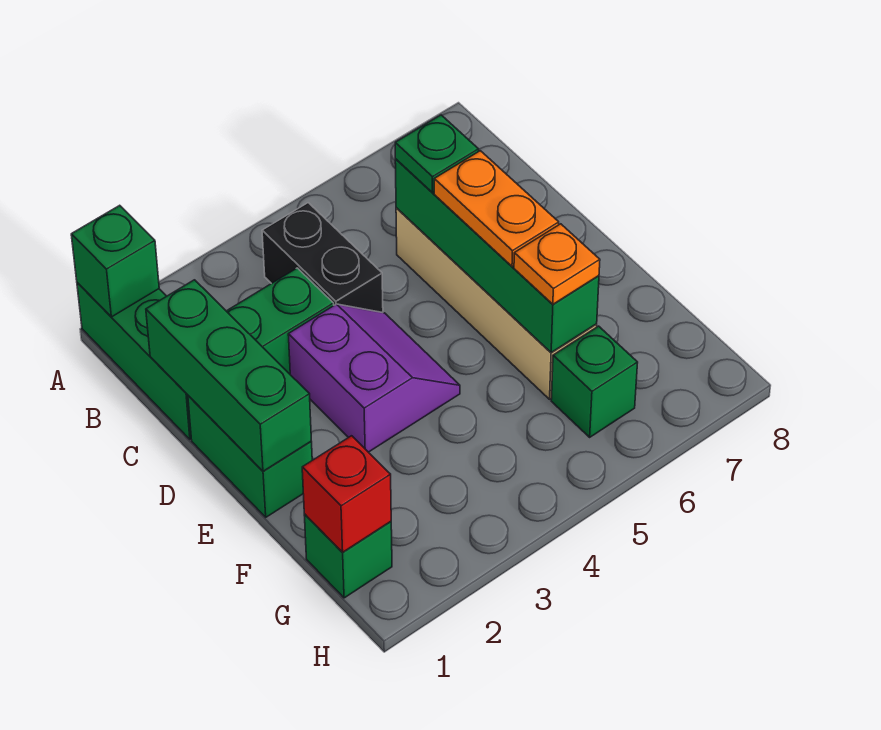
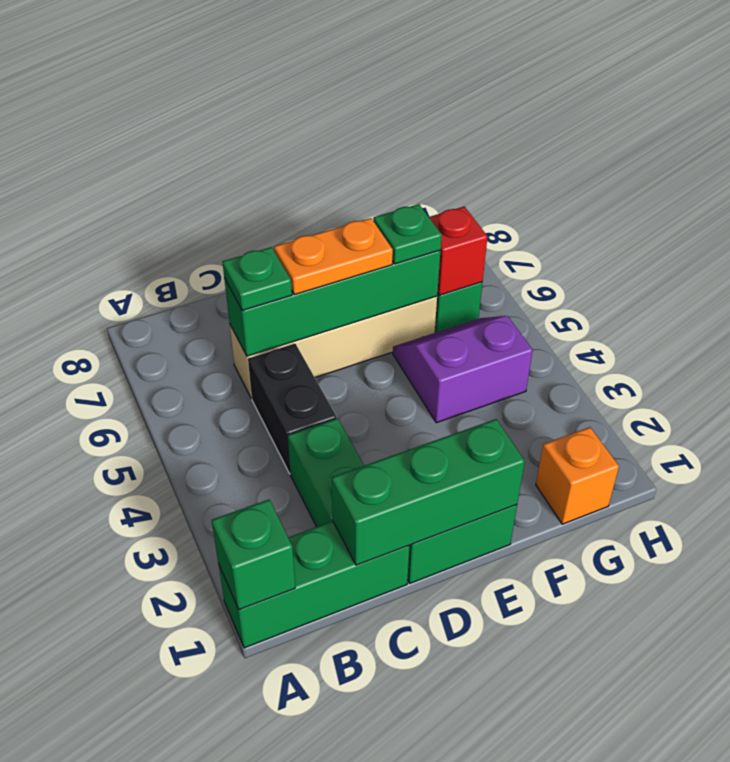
black brick B4:C4 level 1 -> black brick C4:C5 level 1
purple slope D3:E4 level 1 top 3 -> purple slope F4:G5 level 1 top 4
orange plate F6 level 3 -> green plate F6 level 3
green brick G1 level 1 -> orange brick G1 level 1
red brick G1 level 2 -> red brick G6 level 2

